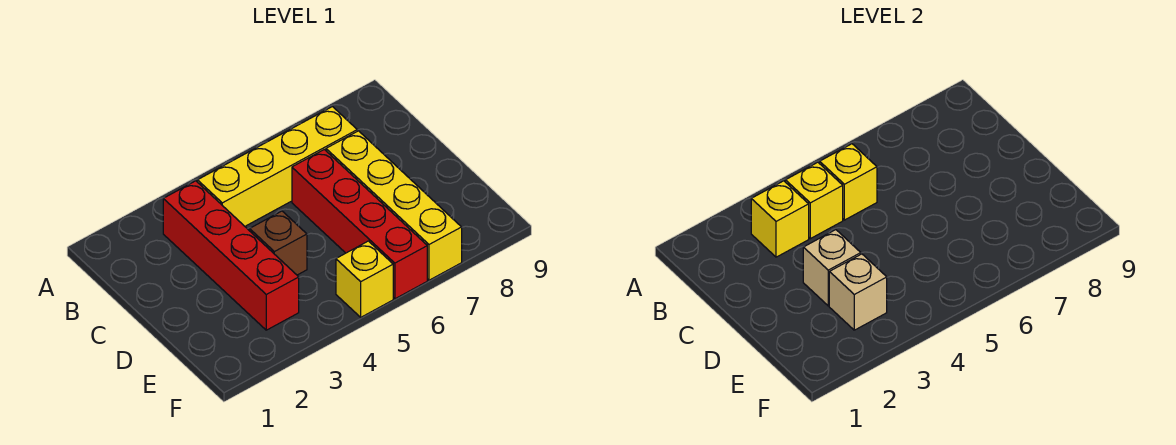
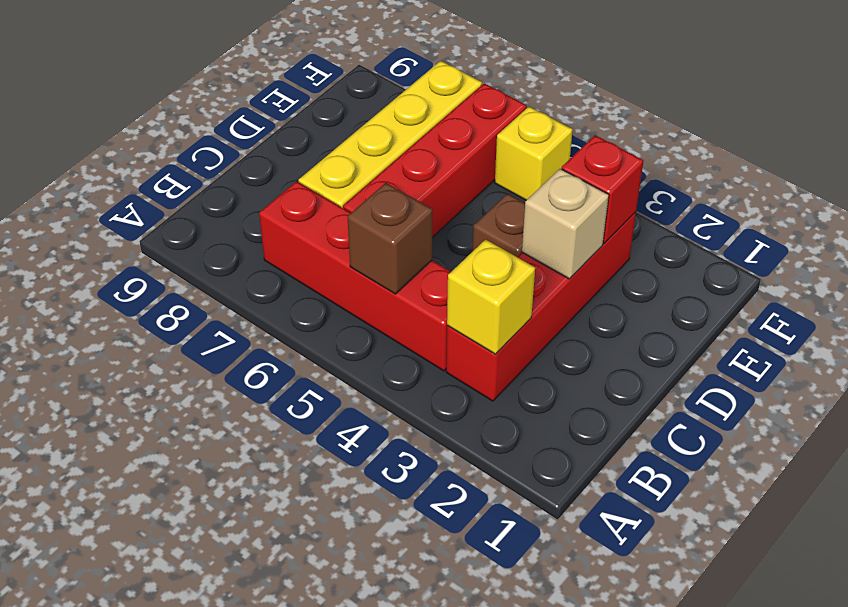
yellow brick B4:B7 level 1 -> red brick B4:B7 level 1
yellow brick B4 level 2 -> none
yellow brick B5 level 2 -> brown brick B5 level 2
tan brick E3 level 2 -> red brick E3 level 2

